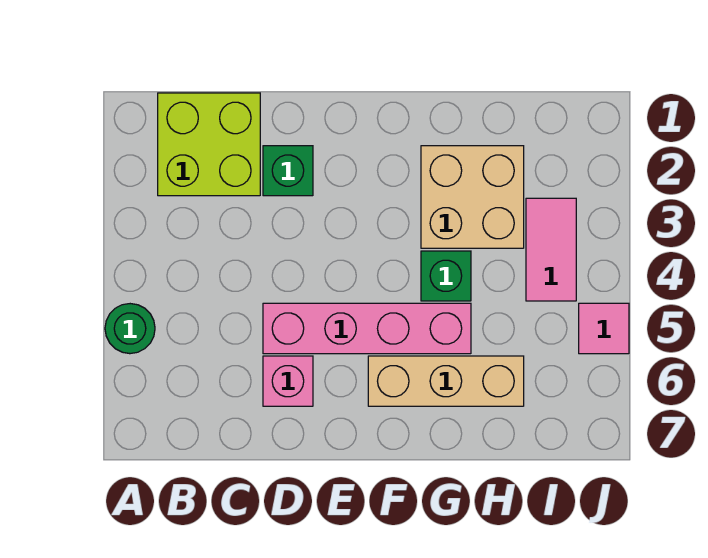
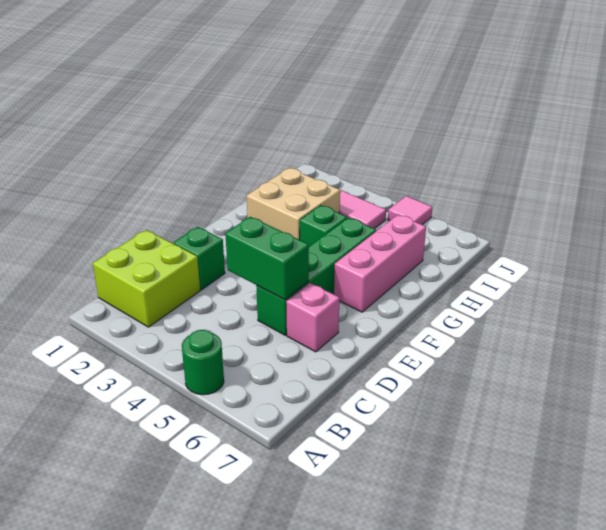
none -> green brick D4:D5 level 2
pink brick D5:G5 level 1 -> green brick D5:G5 level 1
tan brick F6:H6 level 1 -> pink brick F6:H6 level 1

